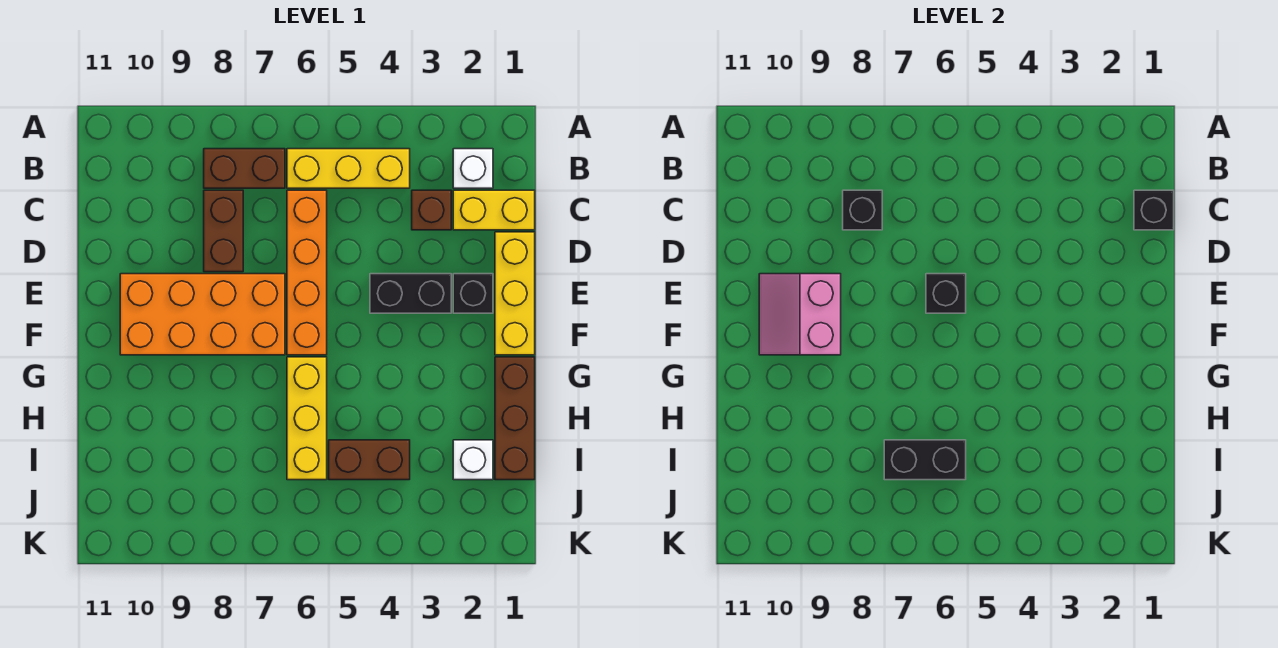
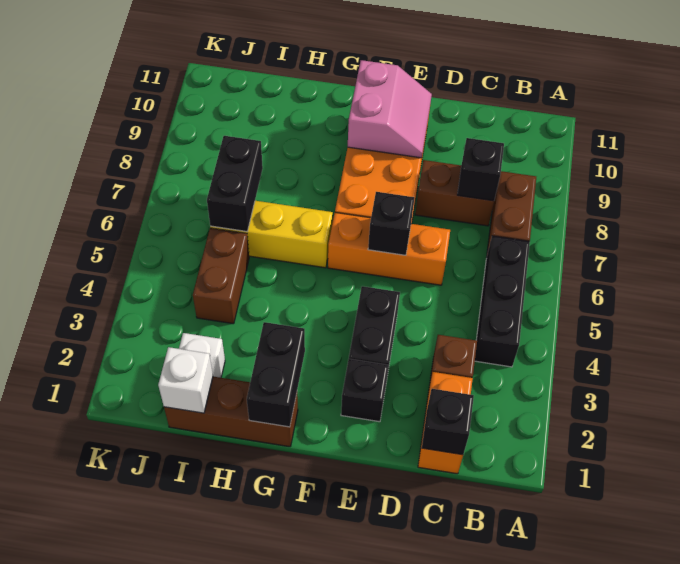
white brick B2 level 1 -> white brick I1 level 2
yellow brick B4:B6 level 1 -> black brick B4:B6 level 1
yellow brick C1:C2 level 1 -> orange brick C1:C2 level 1
orange brick C6:F6 level 1 -> orange brick D6:F6 level 1
yellow brick D1:F1 level 1 -> none
pink slope E9:F10 level 2 top 9 -> pink slope E9:F10 level 2 top F
none -> black brick G1:G2 level 2

